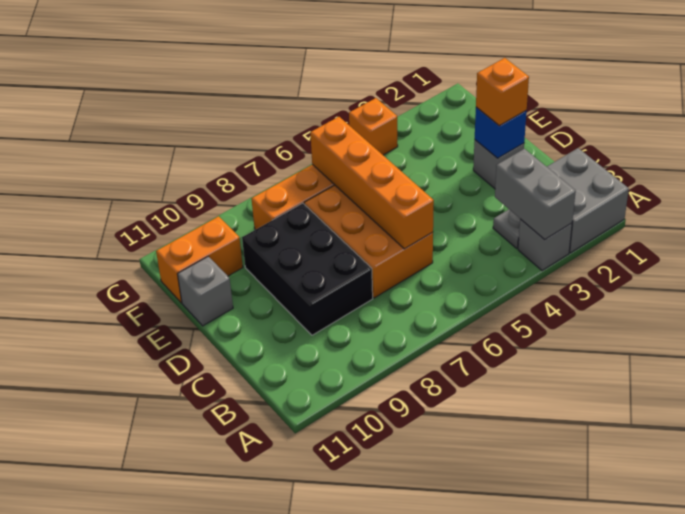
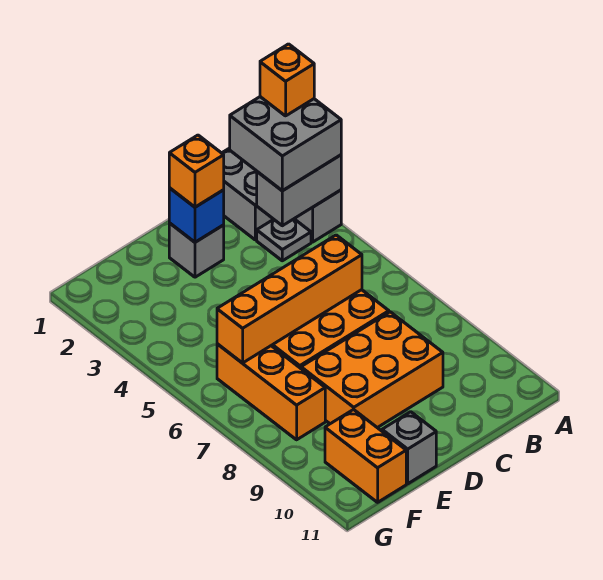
none -> grey brick A2:B3 level 3
black brick C8:E9 level 1 -> orange brick C8:E9 level 1
orange brick G4 level 1 -> orange brick A2 level 4

